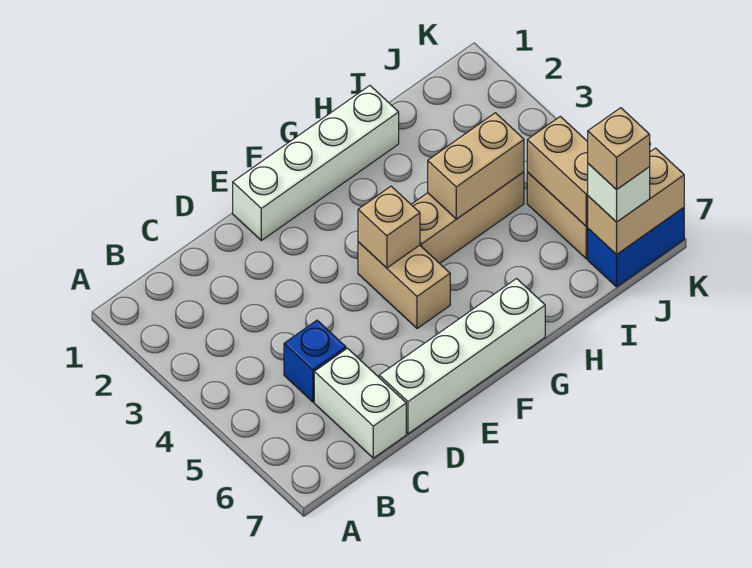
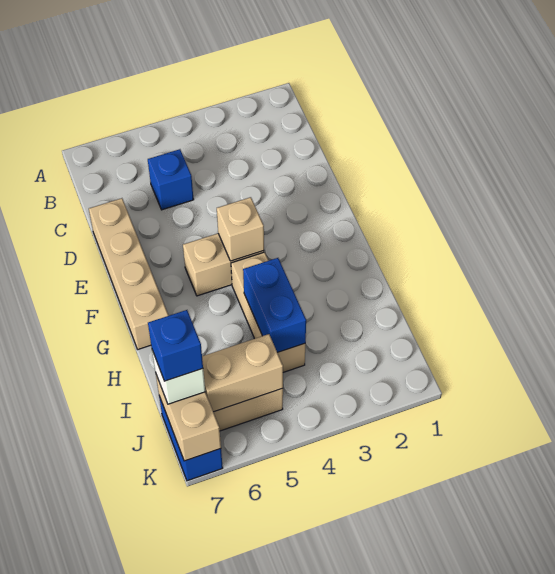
white brick C6:C7 level 1 -> none
white brick D7:G7 level 1 -> tan brick D7:G7 level 1
white brick E1:H1 level 1 -> none
tan brick H4:I4 level 2 -> blue brick H4:I4 level 2
tan brick J7 level 4 -> blue brick J7 level 4

